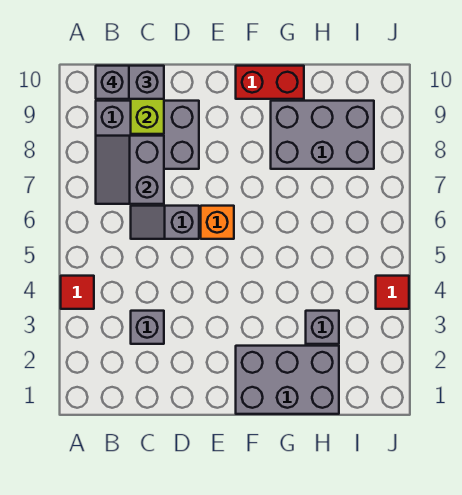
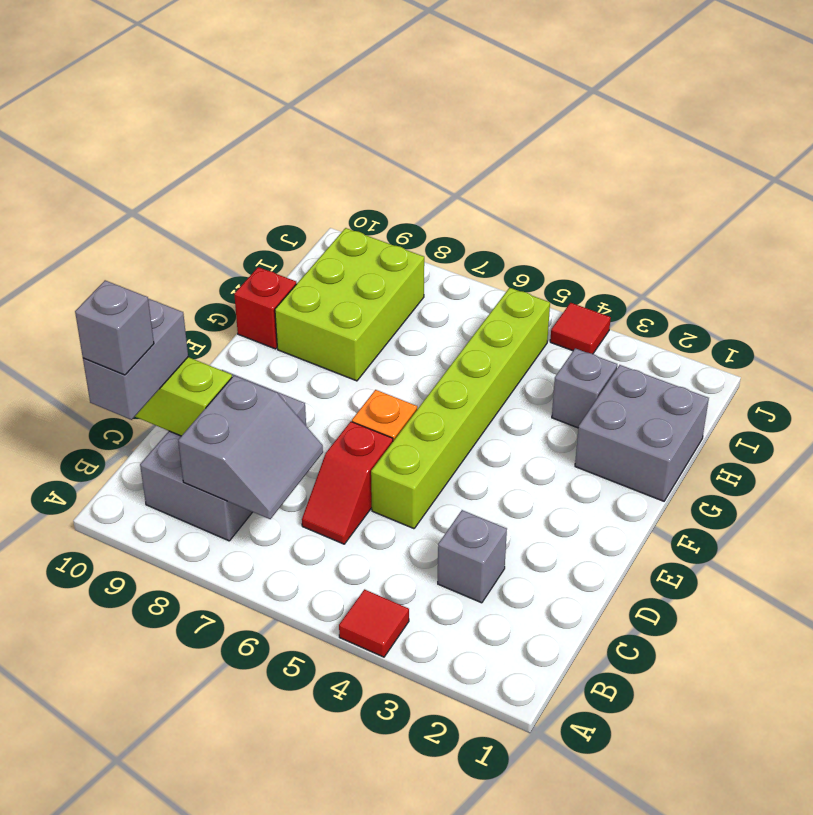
grey slope B7:C8 level 2 top C -> grey slope B7:C8 level 2 top 8
grey slope C6:D6 level 1 top D -> red slope C6:D6 level 1 top D
none -> lime brick D5:I5 level 1
grey brick F1:H2 level 1 -> grey brick G1:H2 level 1
red brick F10:G10 level 1 -> red brick G10 level 1
grey brick G8:I9 level 1 -> lime brick G8:I9 level 1

